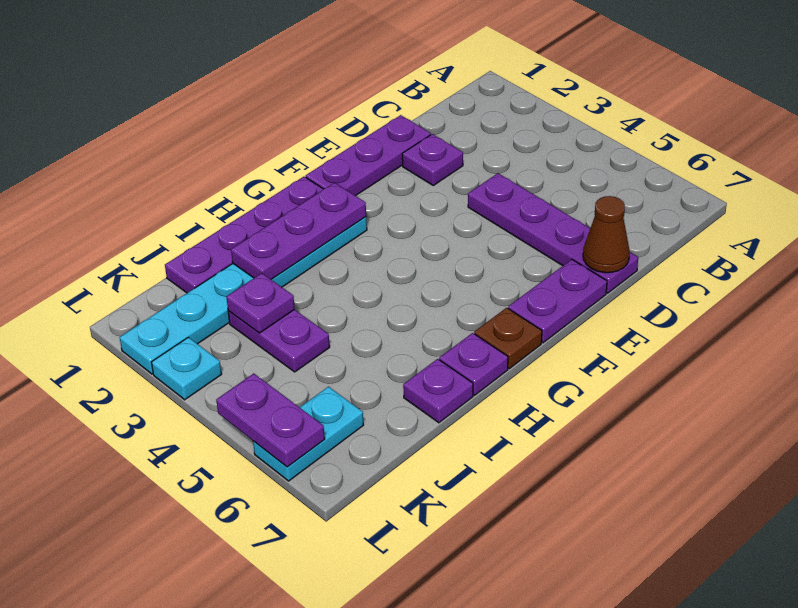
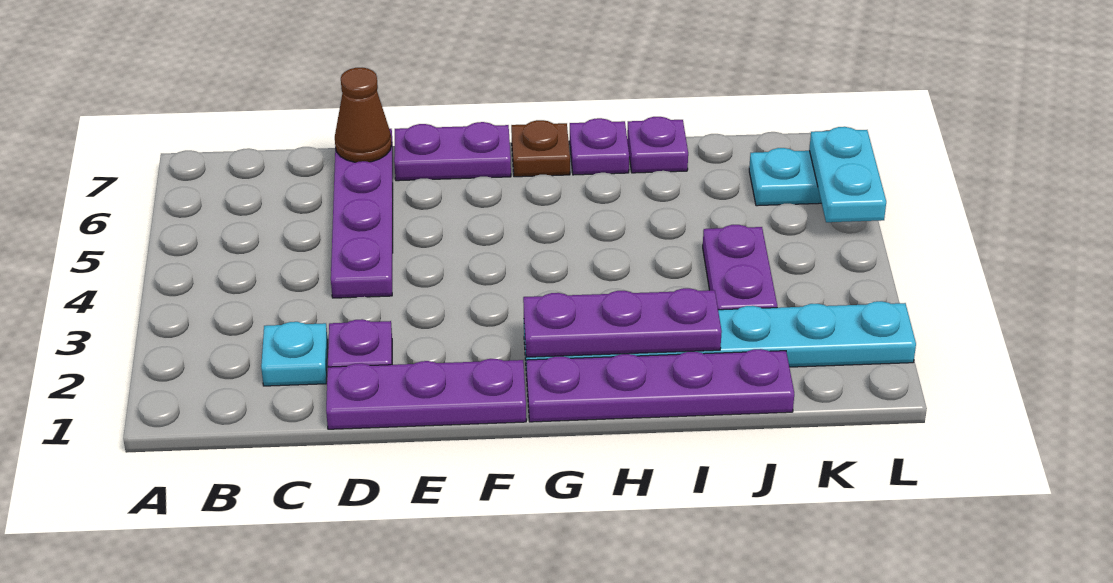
purple plate J3 level 2 -> none
cyan plate L3 level 1 -> cyan plate C2 level 1
purple plate L5:L6 level 2 -> cyan plate L5:L6 level 2

